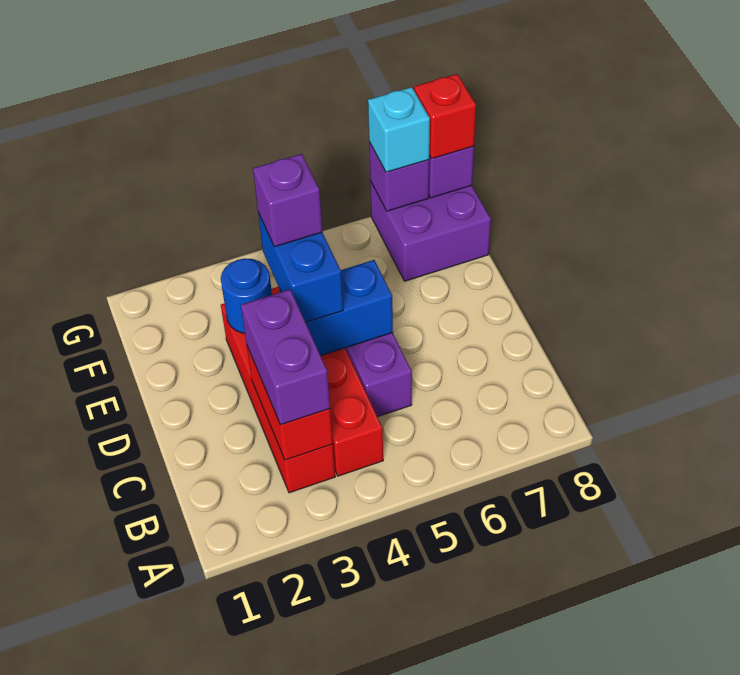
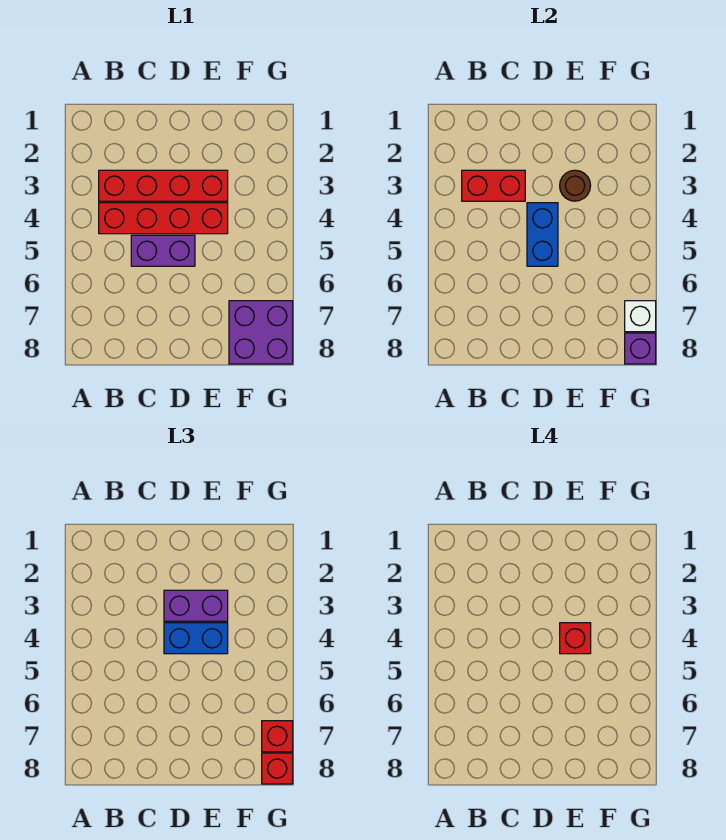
purple brick B3:C3 level 3 -> purple brick D3:E3 level 3
blue round brick E3 level 2 -> brown round brick E3 level 2
purple brick E4 level 4 -> red brick E4 level 4
purple brick G7 level 2 -> white brick G7 level 2
cyan brick G7 level 3 -> red brick G7 level 3

